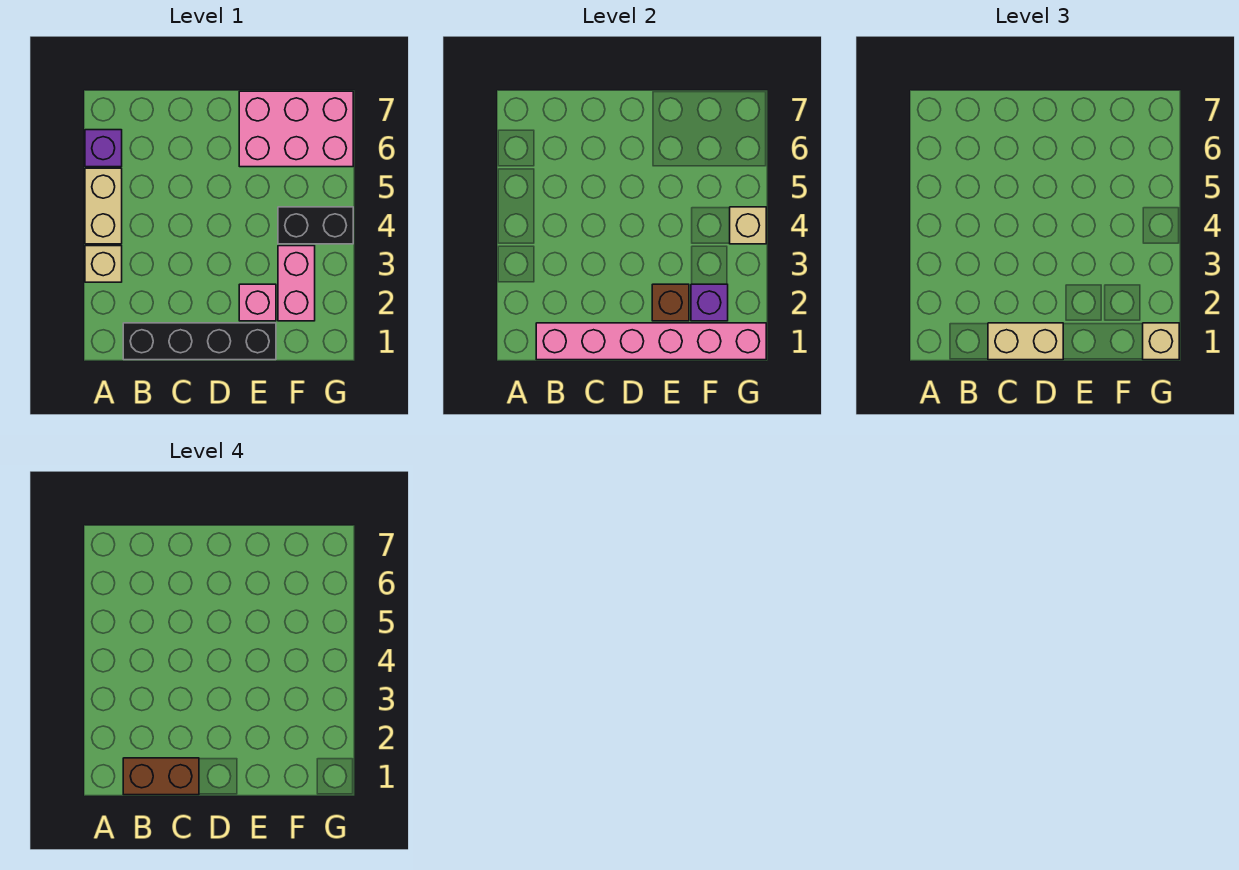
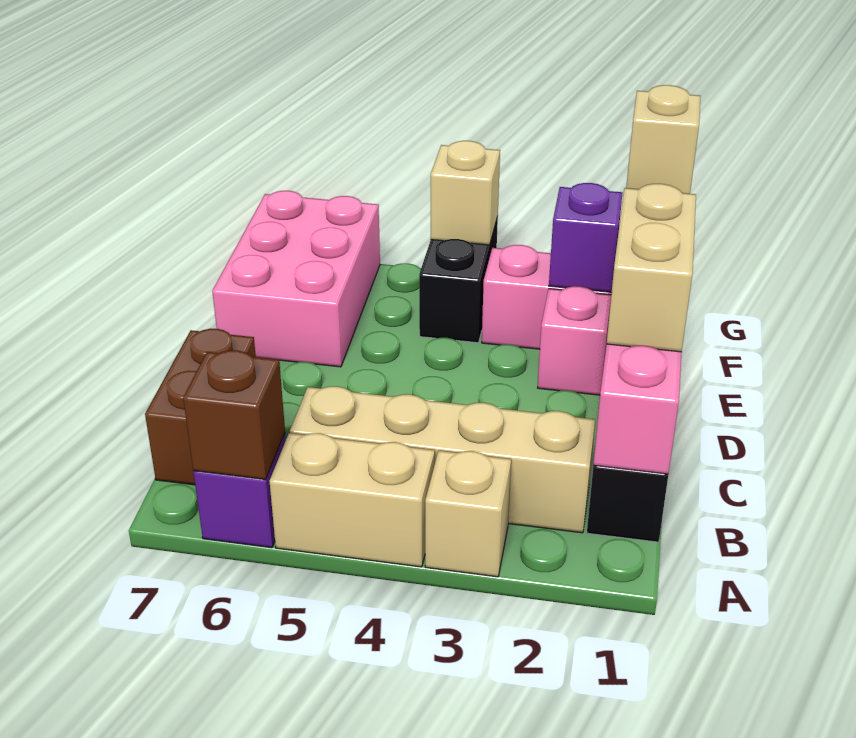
brown brick B1:C1 level 4 -> brown brick B7:C7 level 1
none -> tan brick B2:B5 level 1
brown brick E2 level 2 -> brown brick A6 level 2

